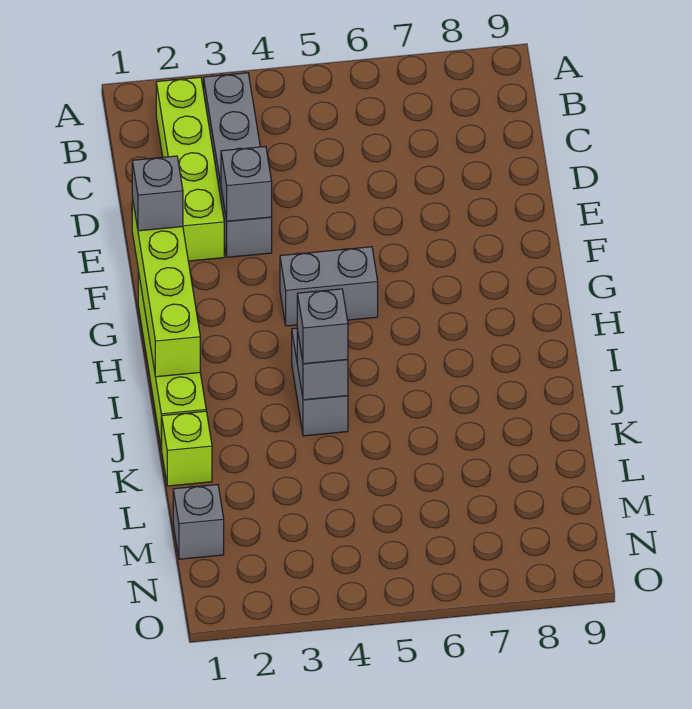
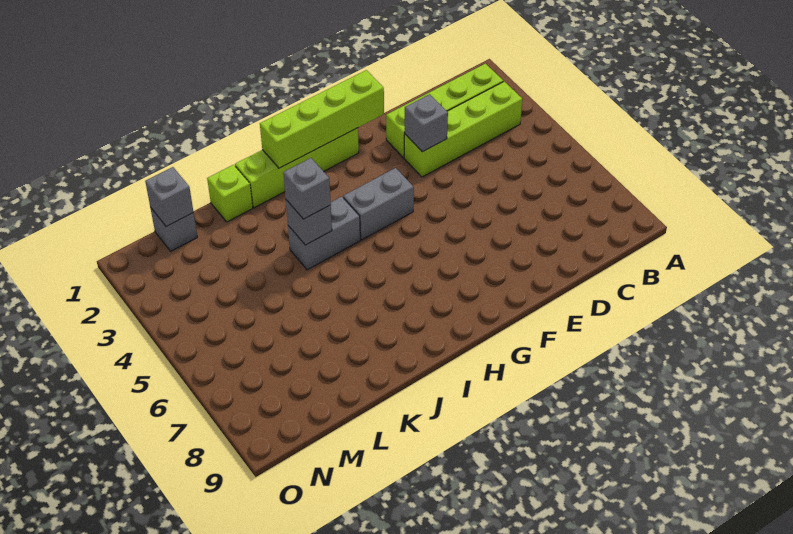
grey brick B3:E3 level 1 -> lime brick B3:E3 level 1
grey brick F1 level 3 -> grey brick M1 level 2
grey brick G4:G5 level 1 -> grey brick G4:H4 level 1

